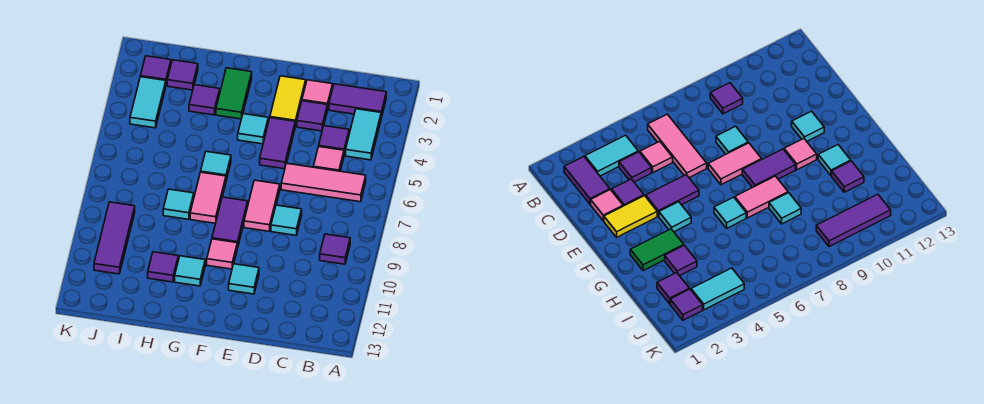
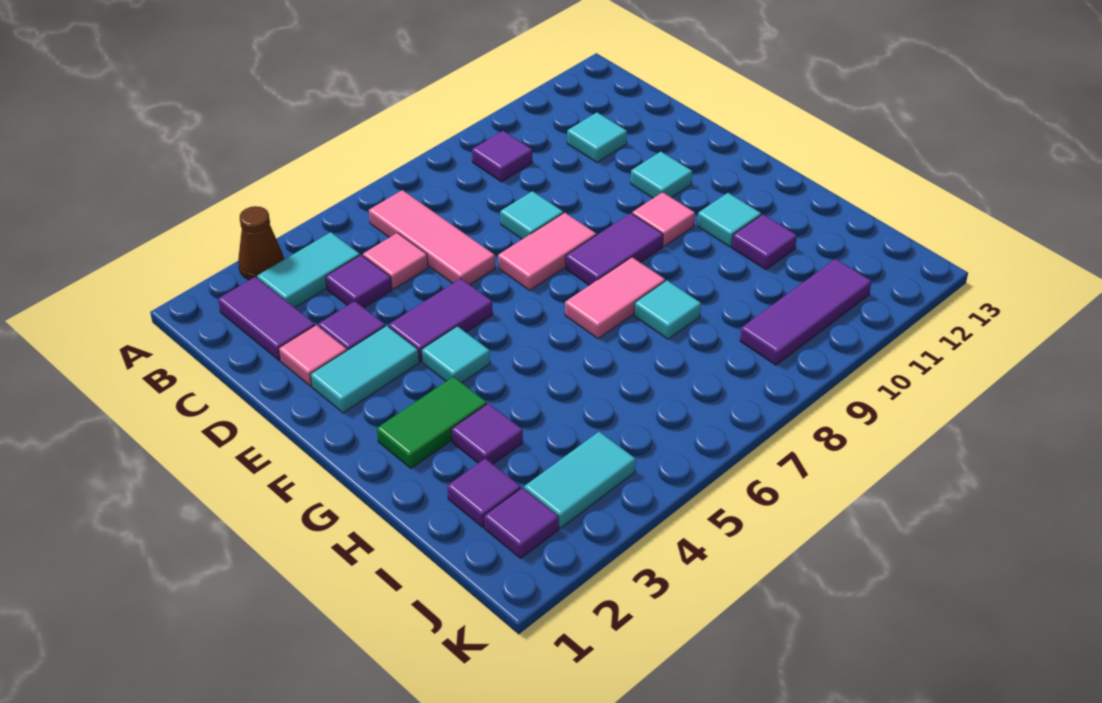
none -> brown cone A3 level 1
yellow tile E2:E3 level 1 -> cyan tile E2:E3 level 1
cyan tile G6 level 1 -> cyan tile C11 level 1

